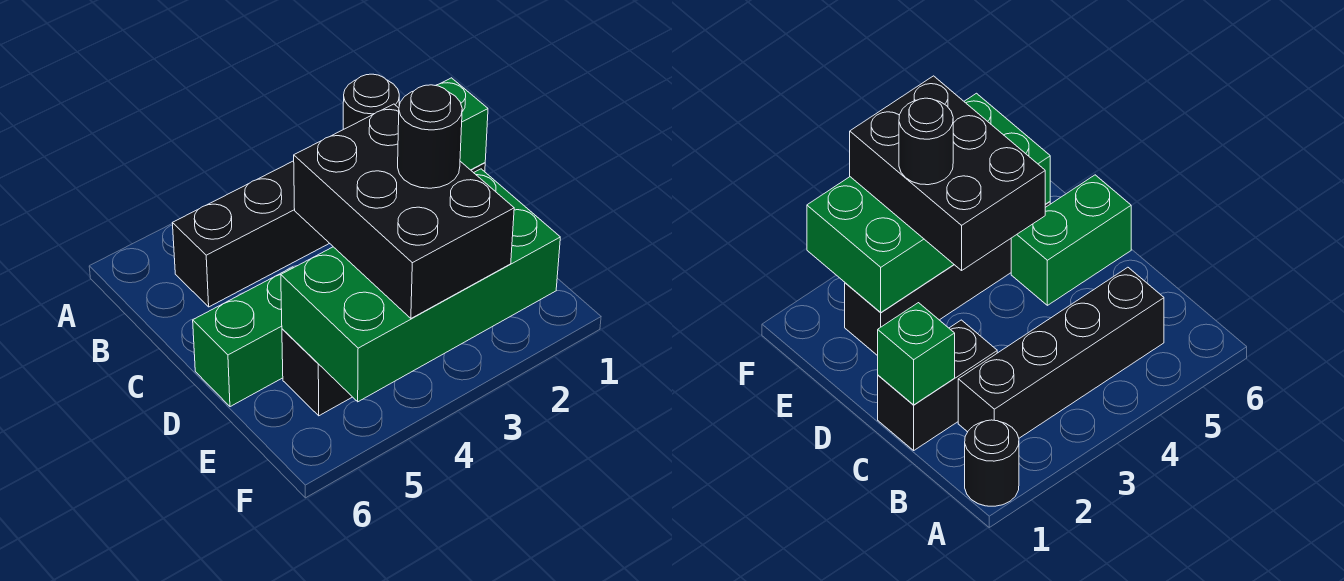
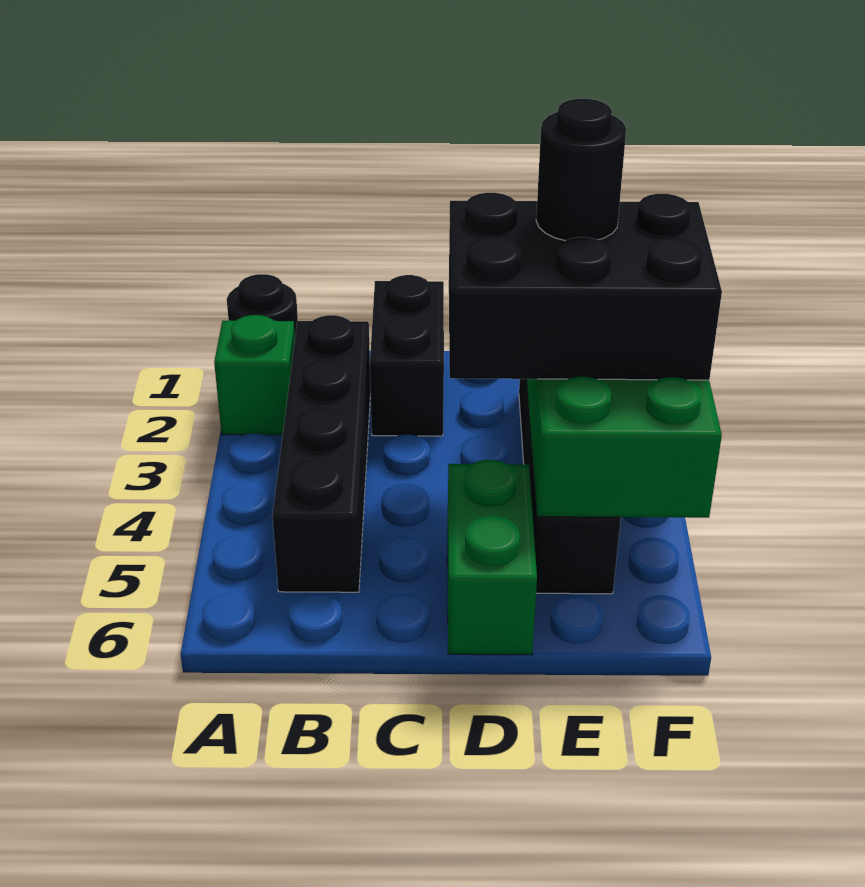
green brick C1 level 2 -> green brick A2 level 1

